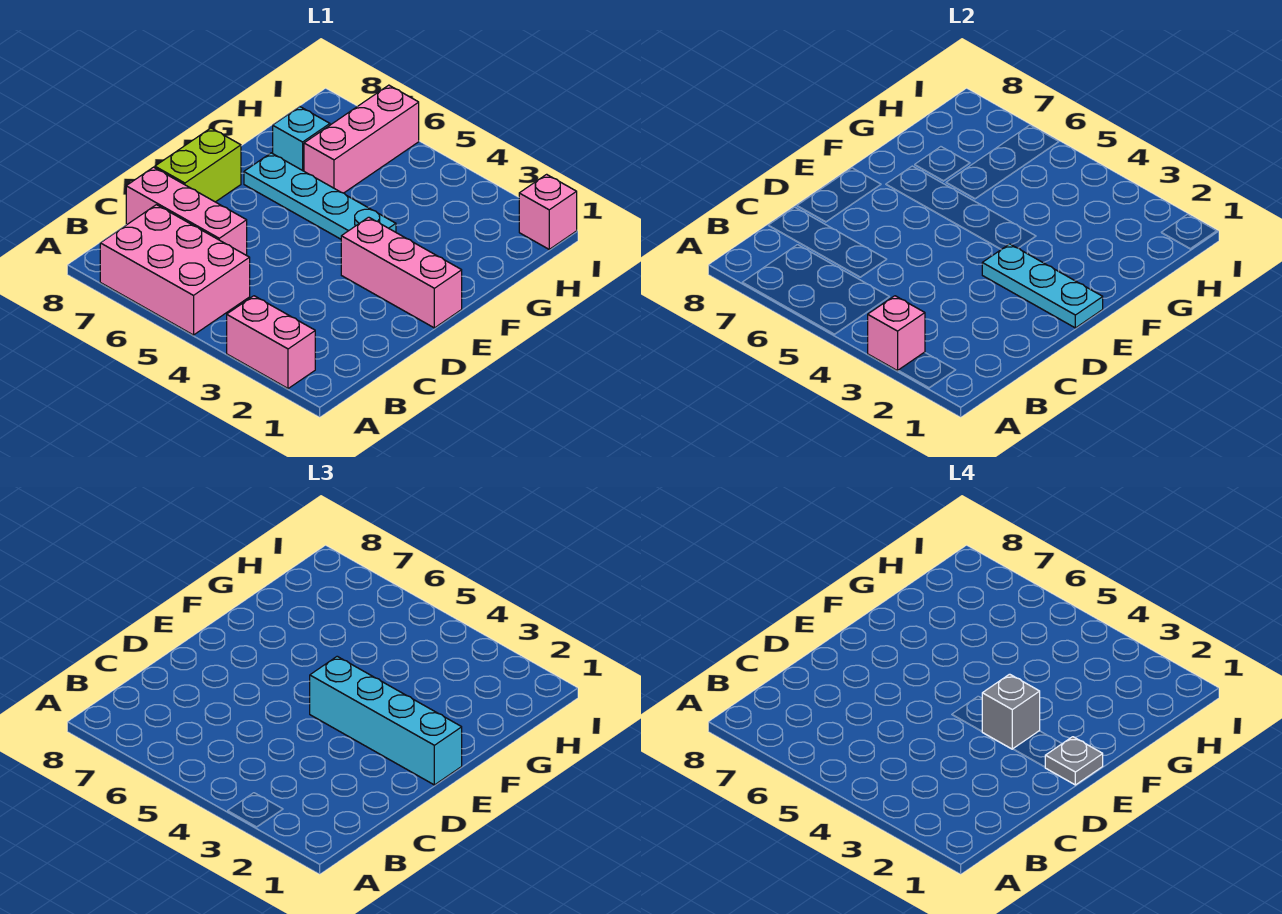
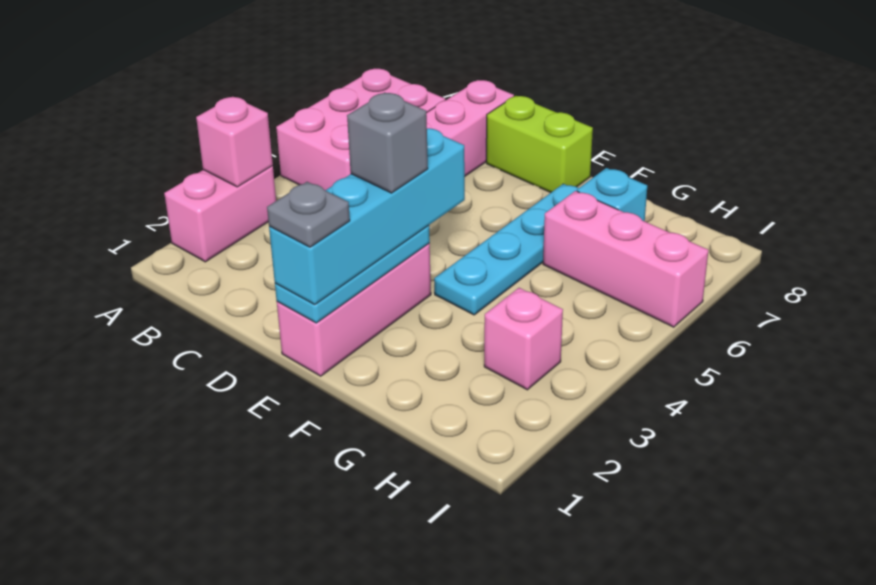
pink brick I1 level 1 -> pink brick H3 level 1

